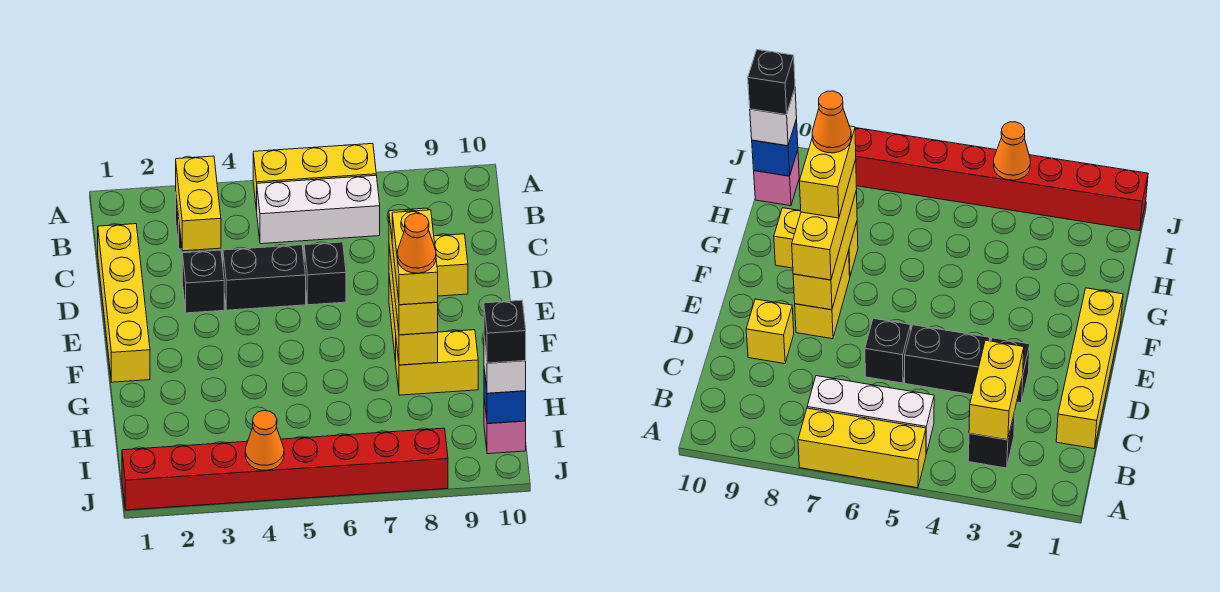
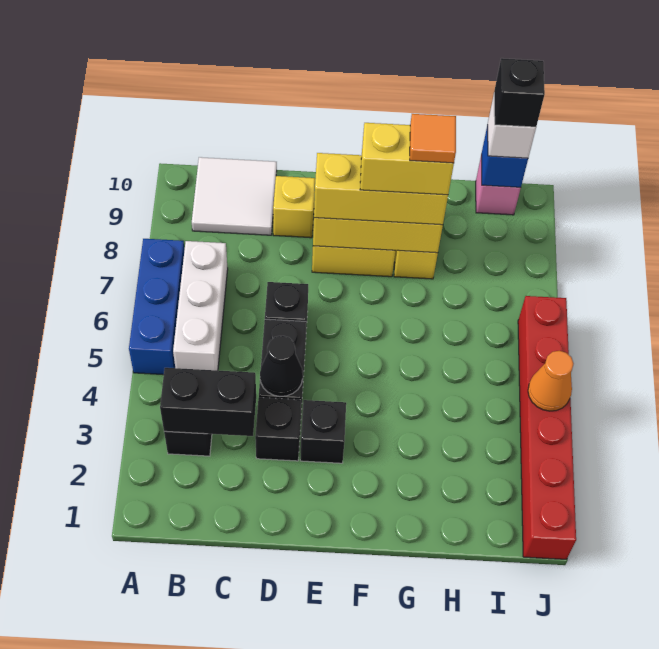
yellow brick A5:A7 level 1 -> blue brick A5:A7 level 1
yellow brick B3:C3 level 2 -> black brick B3:C3 level 2
none -> white tile B9:C10 level 1
yellow brick C1:F1 level 1 -> none
none -> black cone D4 level 2
none -> black brick E3 level 1
orange cone G8 level 5 -> orange tile G8 level 5
red brick J1:J8 level 1 -> red brick J1:J6 level 1

